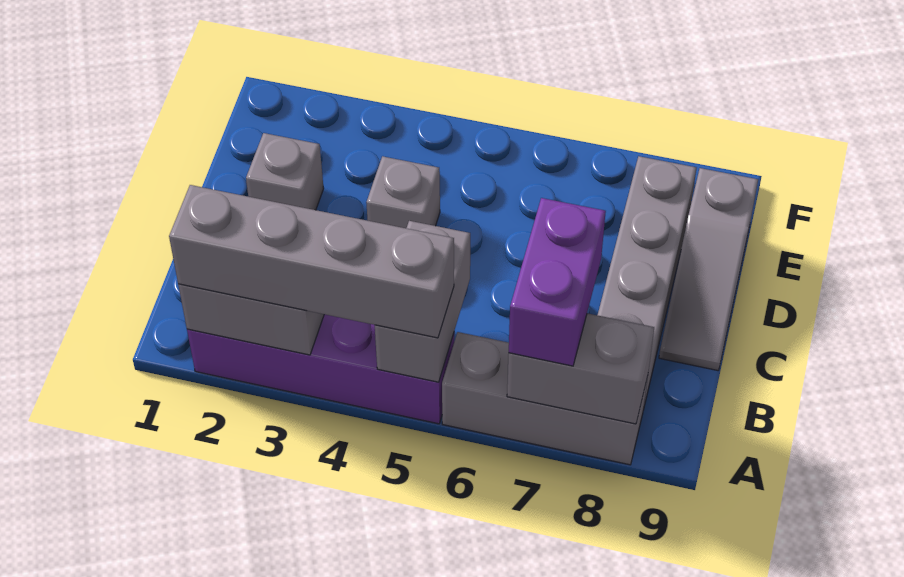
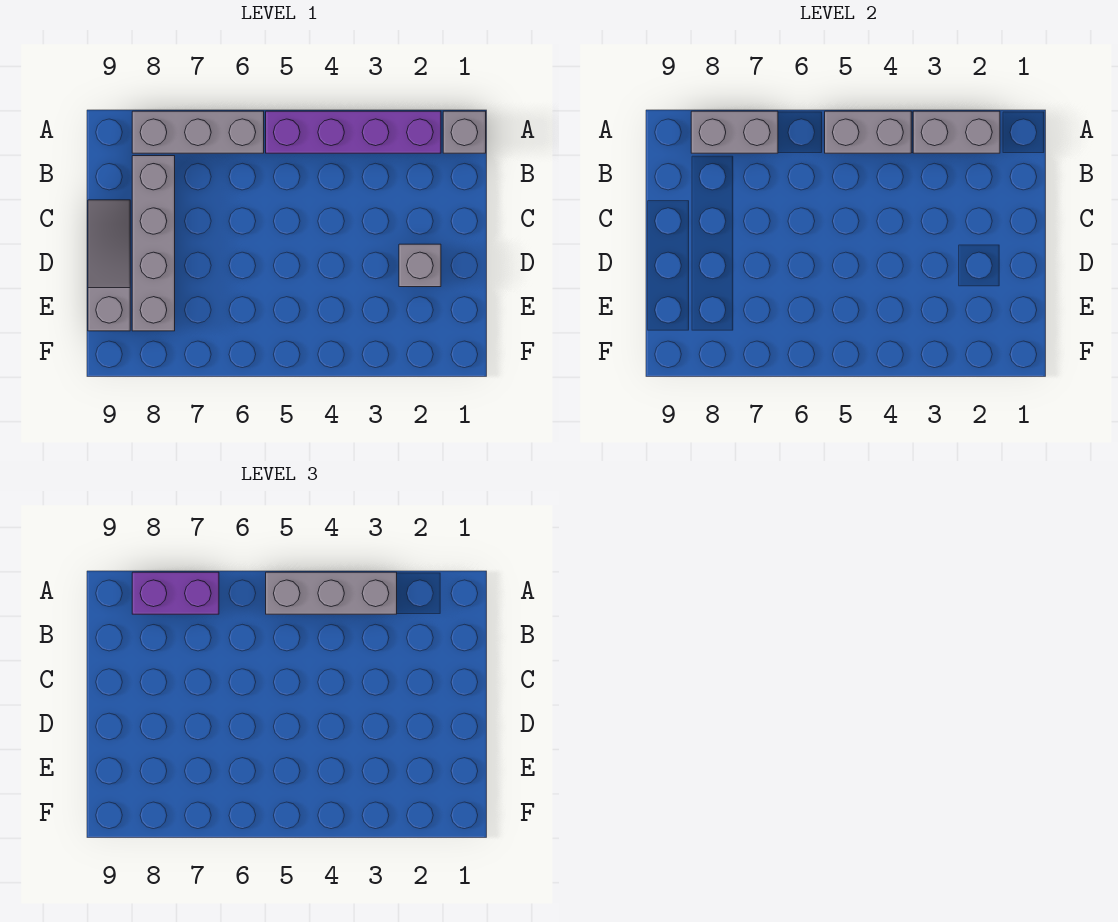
grey brick A2:A5 level 3 -> grey brick A3:A5 level 3
grey brick A5:B5 level 2 -> grey brick A4:A5 level 2
purple brick A7:B7 level 3 -> purple brick A7:A8 level 3
grey brick D4 level 1 -> grey brick A1 level 1

